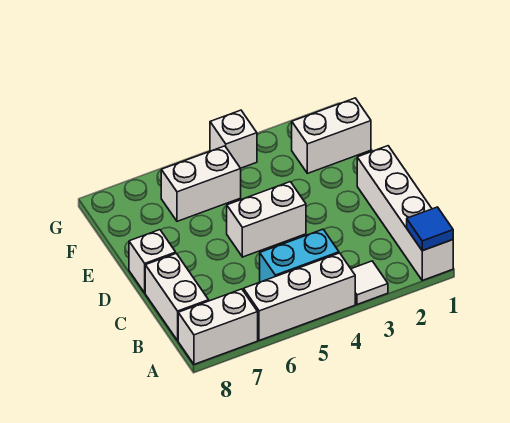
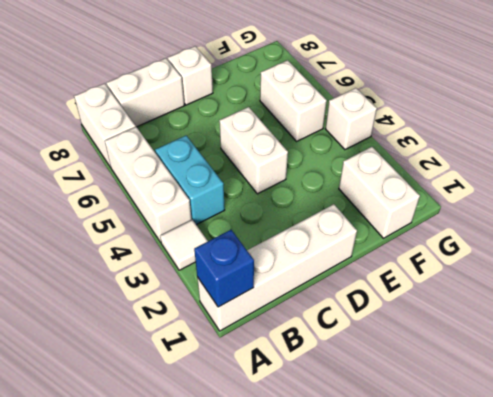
blue tile A1 level 2 -> blue brick A1 level 2

